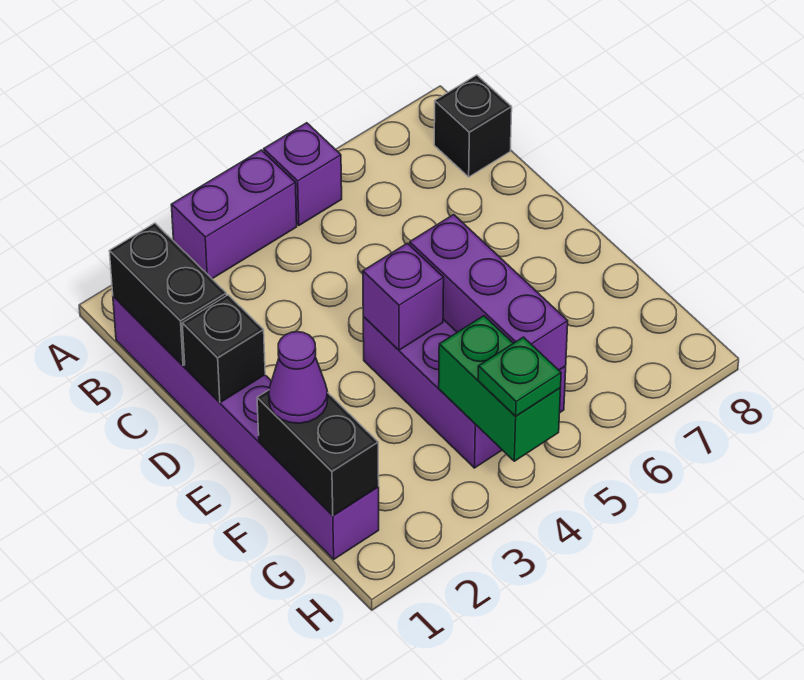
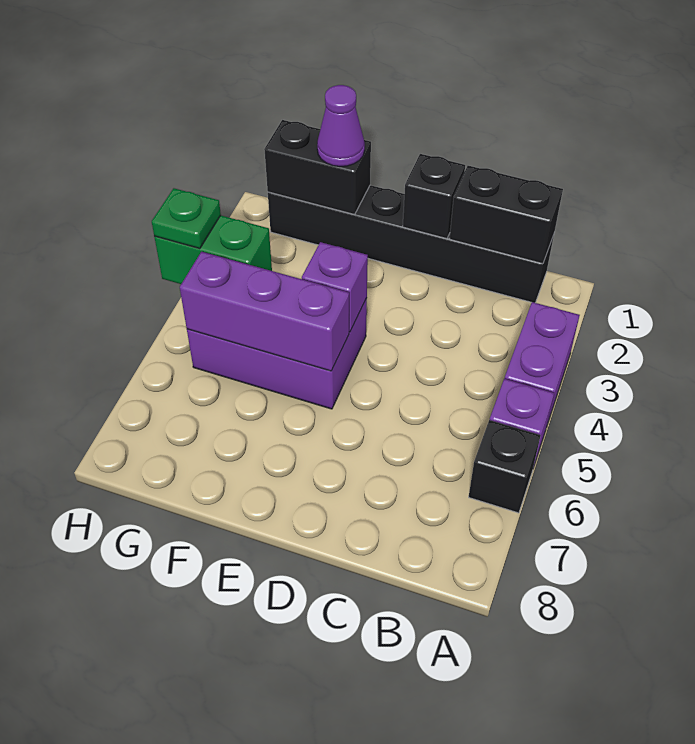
purple brick B1:G1 level 1 -> black brick B1:G1 level 1
black brick B8 level 1 -> black brick A6 level 1

